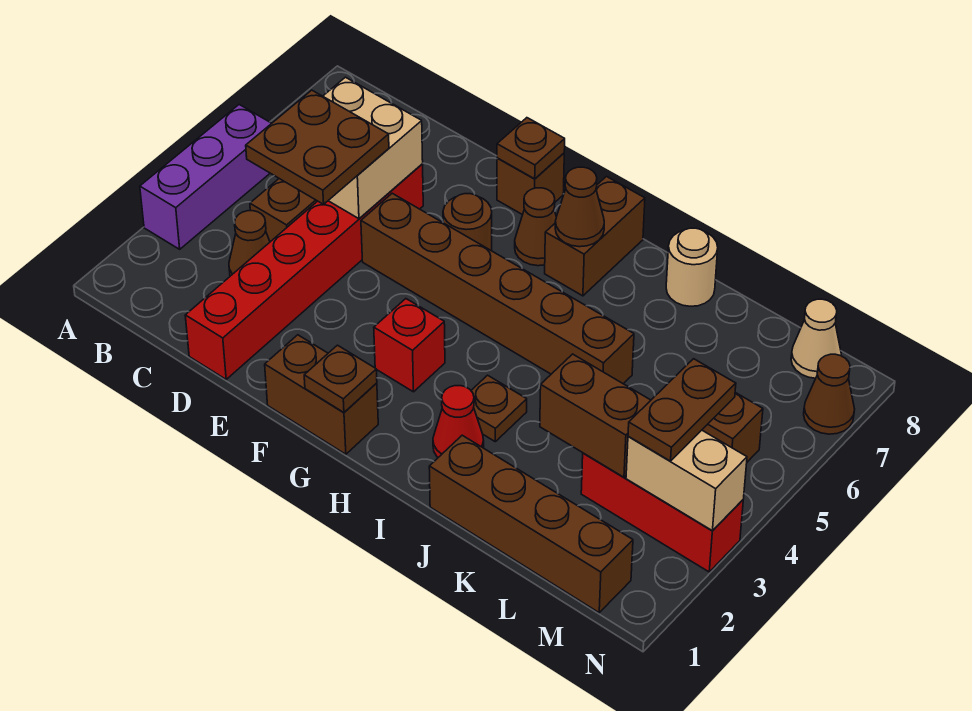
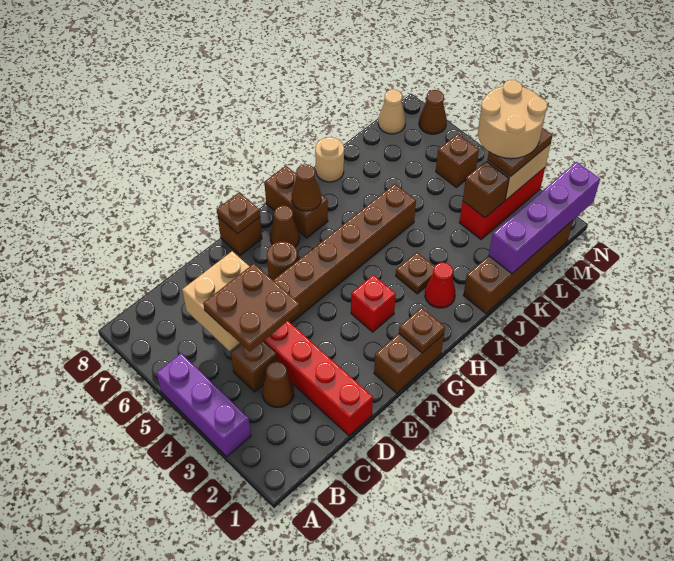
none -> purple brick K1:N1 level 2
brown brick K3:L3 level 2 -> brown brick L3 level 2
brown plate M3:M4 level 3 -> brown plate M3:N3 level 3
none -> tan round brick M3:N4 level 4

